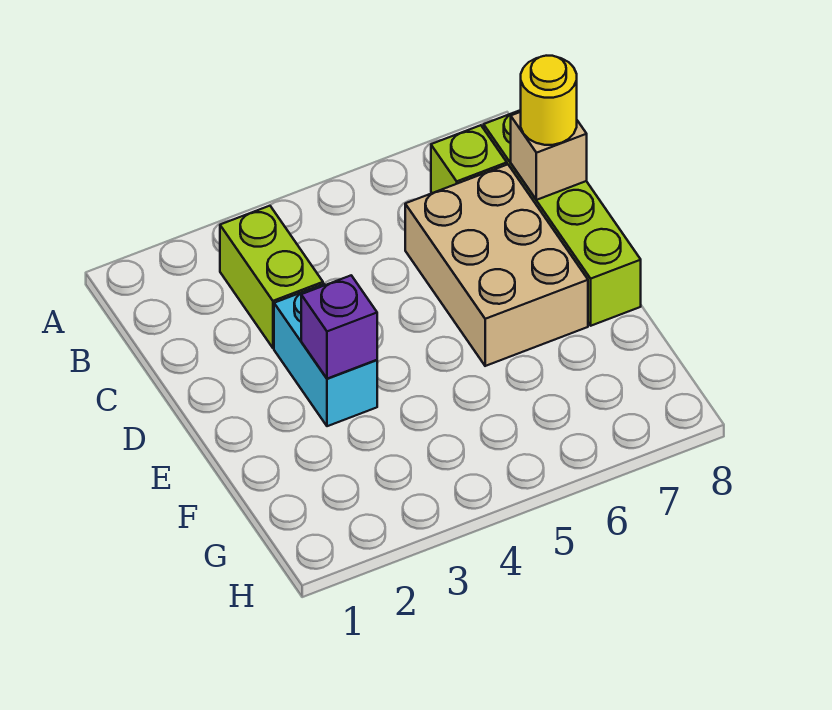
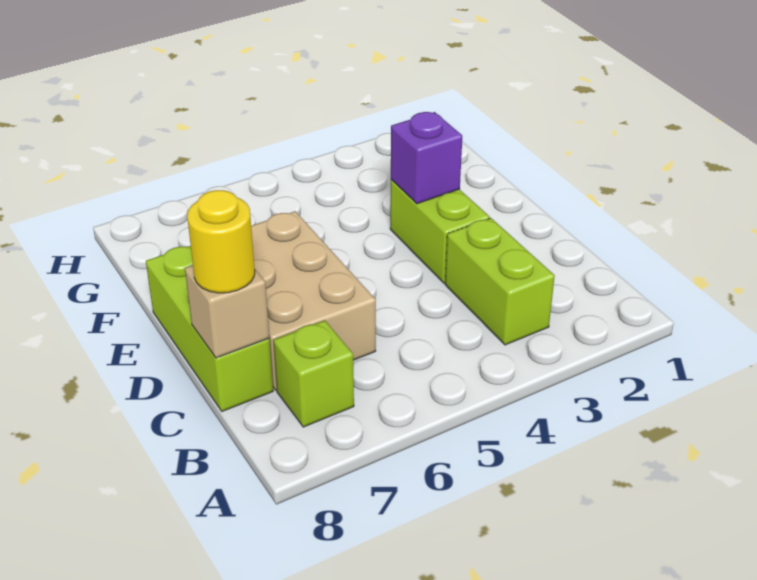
lime brick B8:E8 level 1 -> lime brick C8:E8 level 1
cyan brick D3:E3 level 1 -> lime brick D3:E3 level 1

